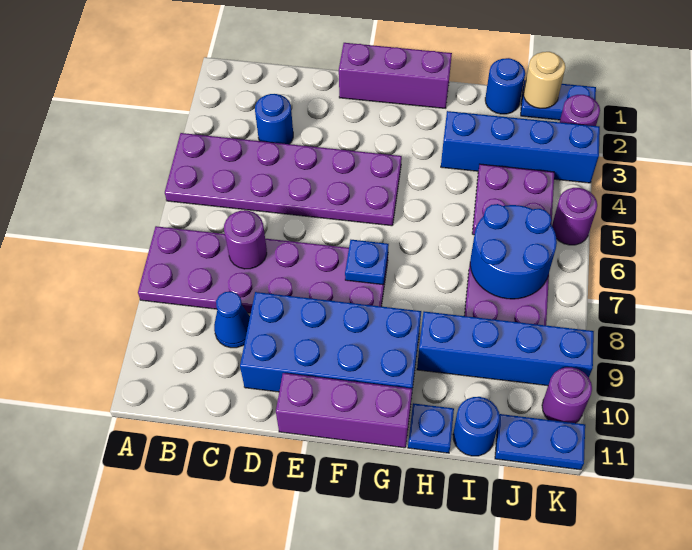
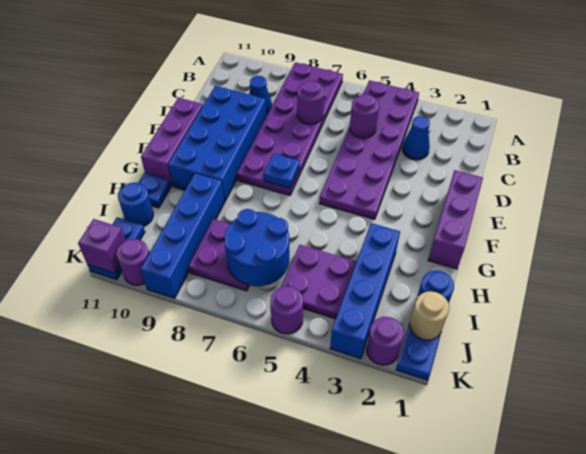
blue round brick C3 level 1 -> blue cone C3 level 1
none -> purple round brick C5 level 2
none -> purple brick K11 level 2

